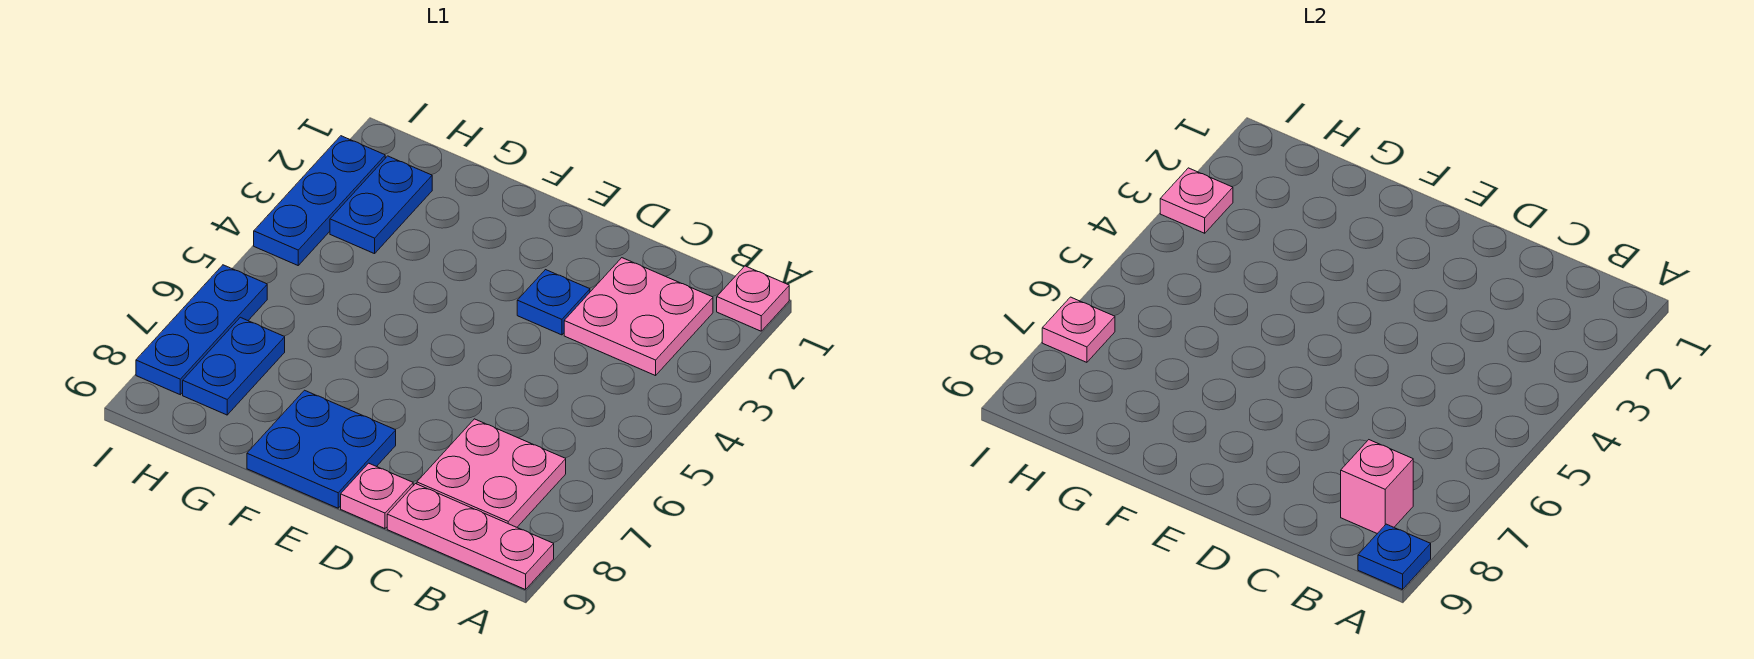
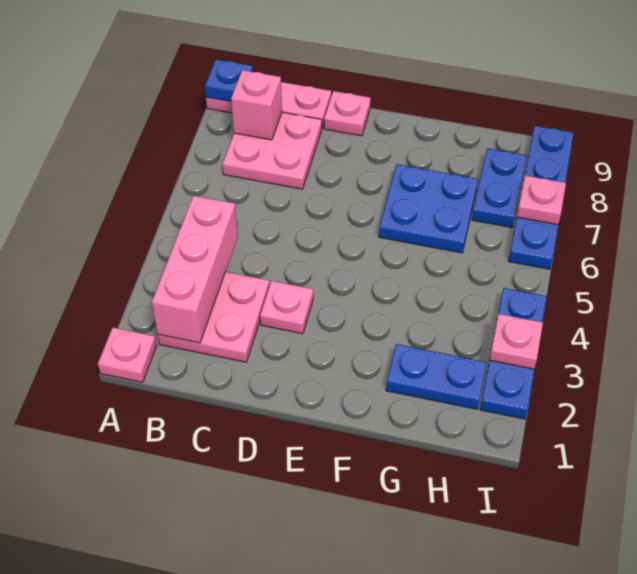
none -> pink brick B2:B4 level 2
blue plate D3 level 1 -> pink plate D3 level 1
blue plate E8:F9 level 1 -> blue plate F6:G7 level 1
blue plate H2:H3 level 1 -> blue plate G2:H2 level 1
blue plate I6:I8 level 1 -> blue plate I6:I9 level 1

